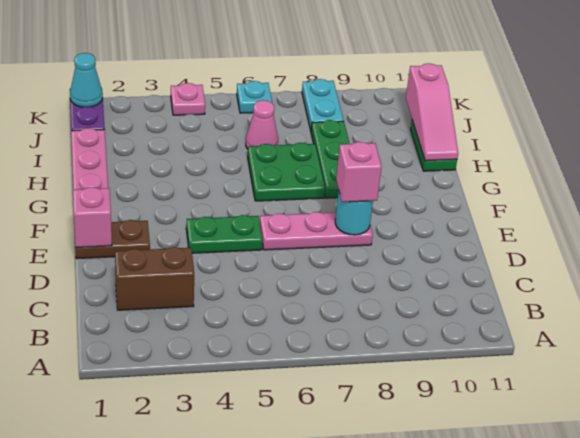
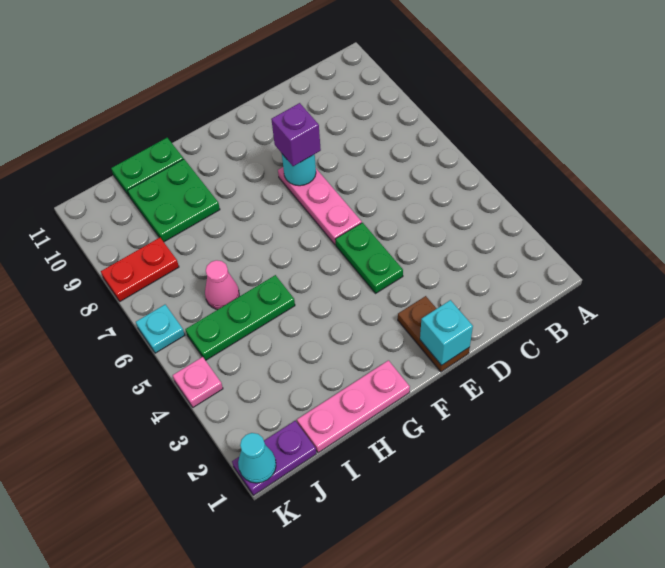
brown brick C2:C3 level 1 -> none
pink brick E1 level 2 -> cyan brick E1 level 2
pink brick E8 level 3 -> purple brick E8 level 3
green plate G6:H7 level 1 -> green plate H9:I10 level 1
green plate G8:I8 level 1 -> green plate H5:J5 level 1
pink slope H11:J11 level 2 top J -> none
cyan plate J8:K8 level 1 -> red plate J8:K8 level 1

